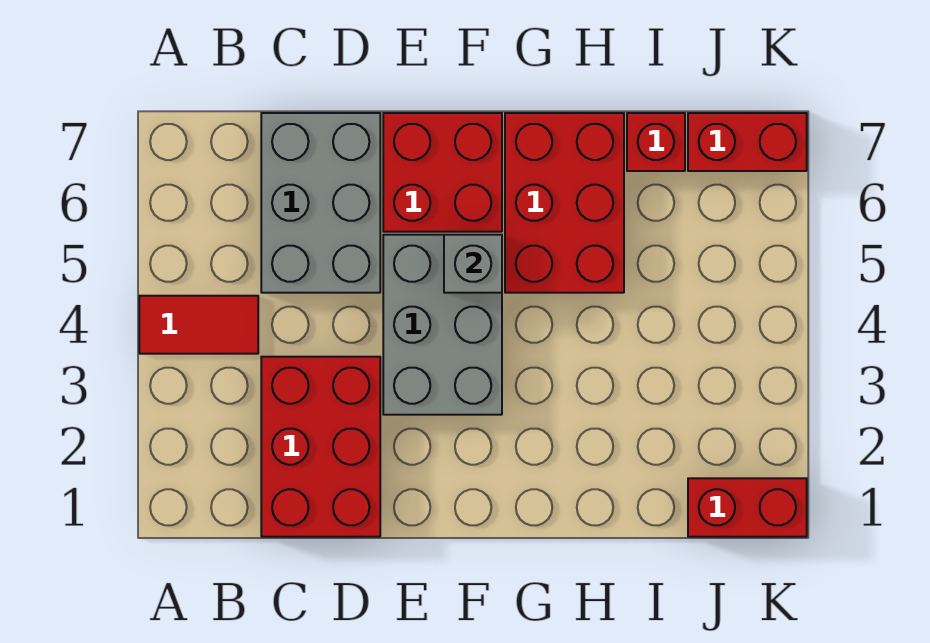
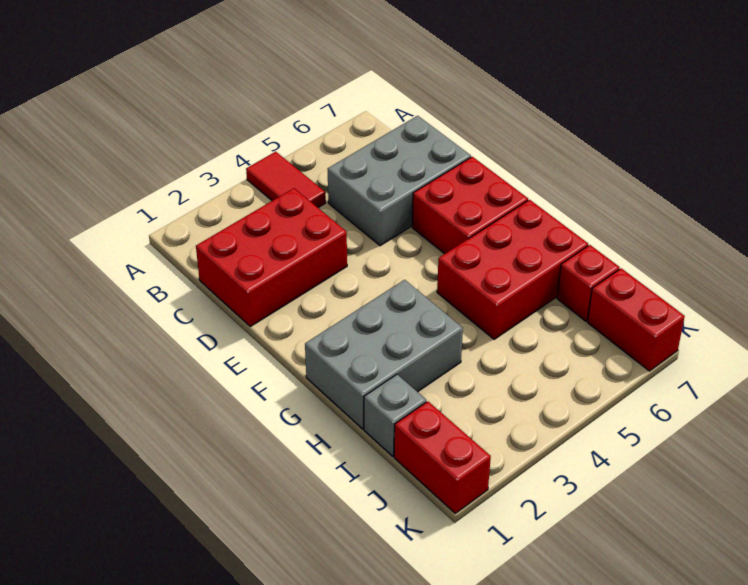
grey brick E3:F5 level 1 -> grey brick G1:H3 level 1
grey brick F5 level 2 -> grey brick I1 level 1

